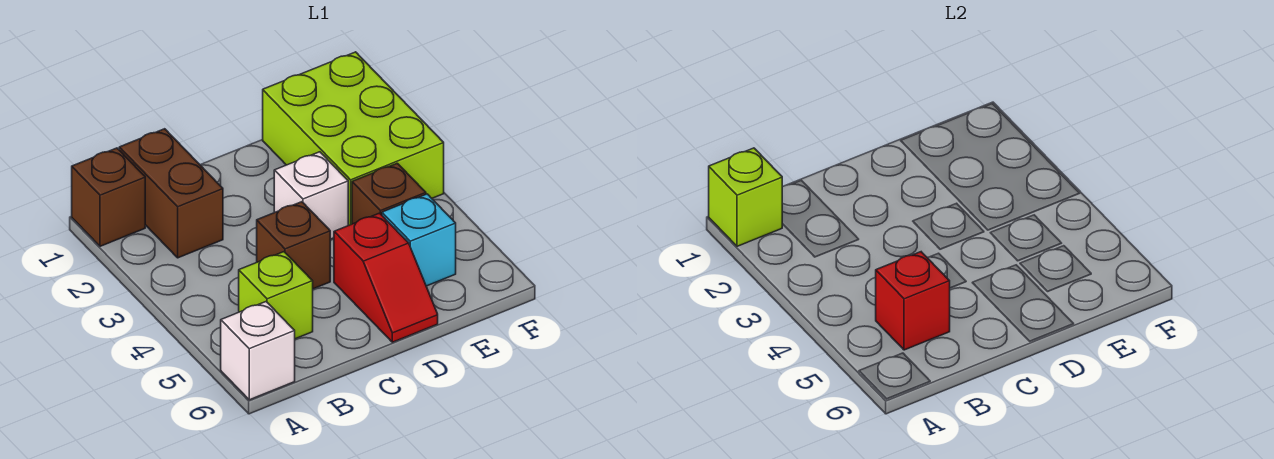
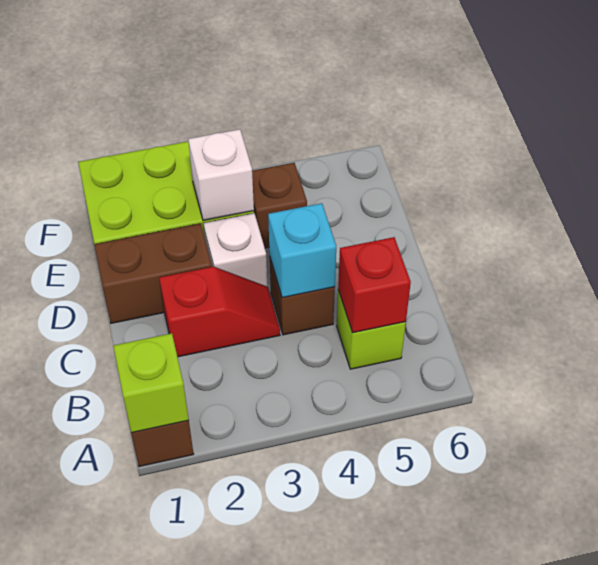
white brick A6 level 1 -> white brick E3 level 2
brown brick B1:B2 level 1 -> brown brick D1:D2 level 1
red slope D5:D6 level 1 top 5 -> red slope C2:C3 level 1 top 2
cyan brick E5 level 1 -> cyan brick C4 level 2

